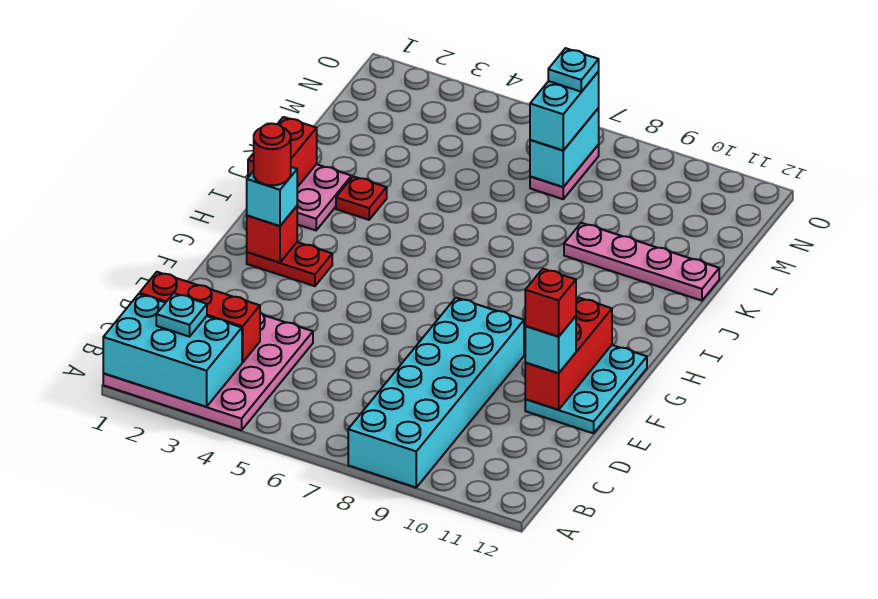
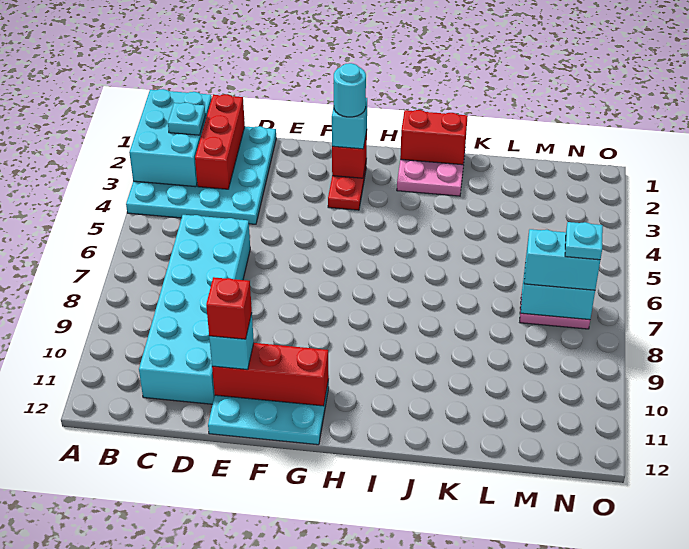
pink plate A1:D4 level 1 -> cyan plate A1:D4 level 1
cyan brick A8:F9 level 1 -> cyan brick C6:D11 level 1
red round brick G2 level 4 -> cyan round brick G2 level 4
red plate J3 level 1 -> none
pink plate K9:K12 level 1 -> none

